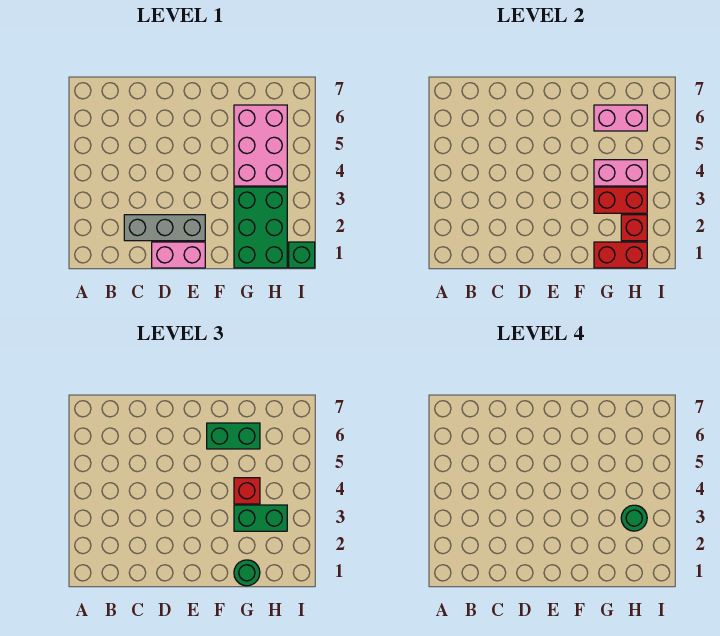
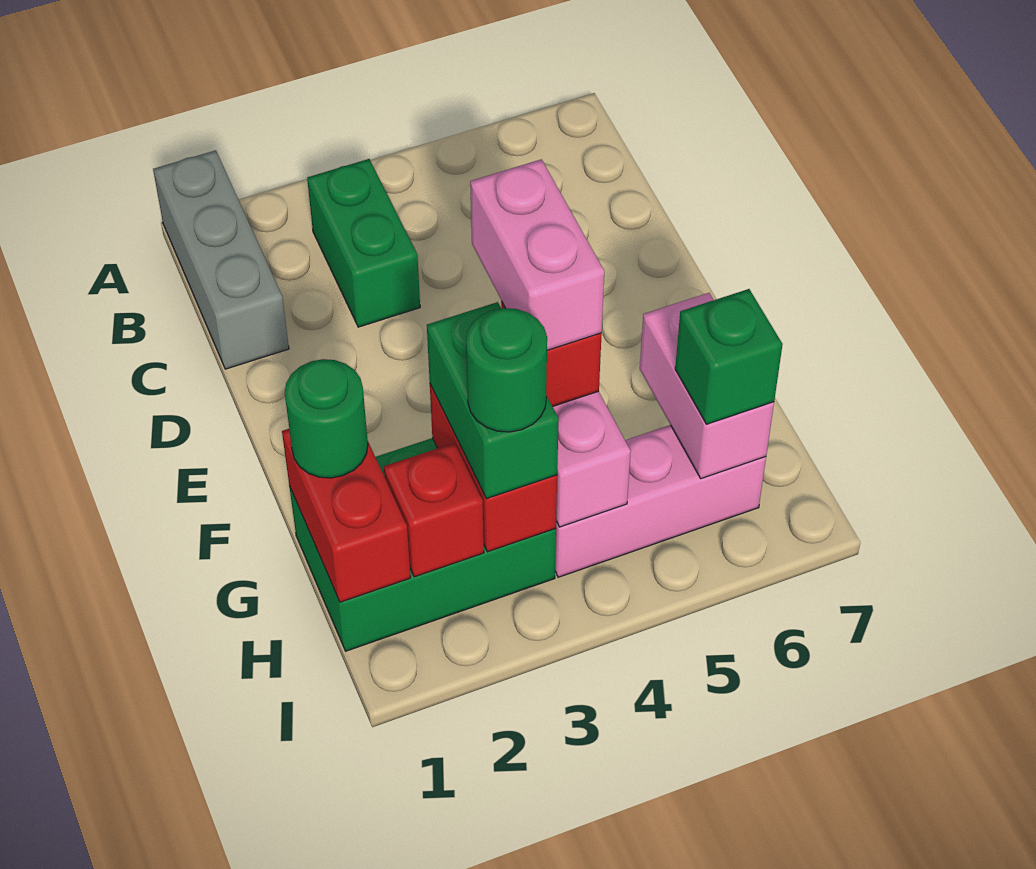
grey brick C2:E2 level 1 -> grey brick A1:C1 level 1
pink brick D1:E1 level 1 -> pink brick F4:G4 level 4
green brick F6:G6 level 3 -> green brick B3:C3 level 1
pink brick G4:H6 level 1 -> pink brick H4:H6 level 1
green brick I1 level 1 -> green brick H6 level 3

